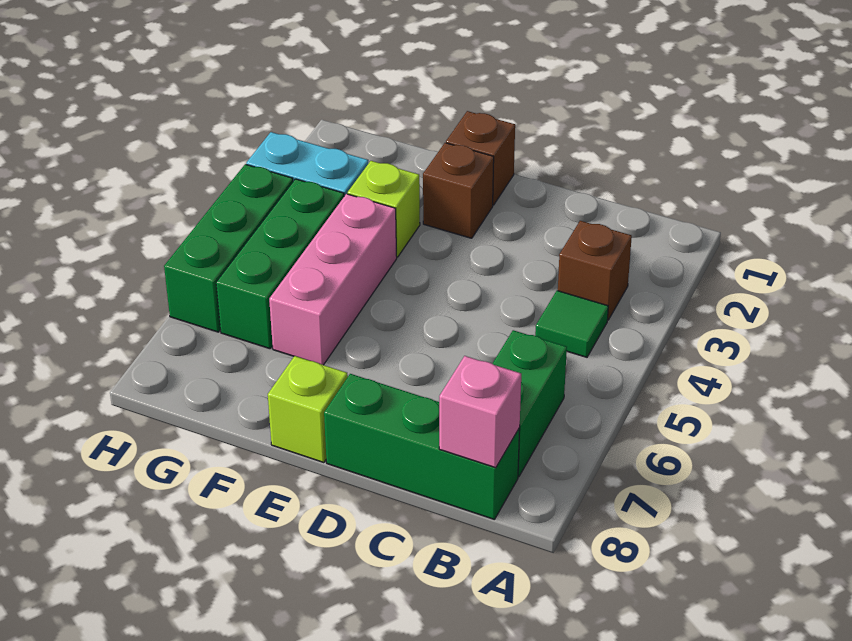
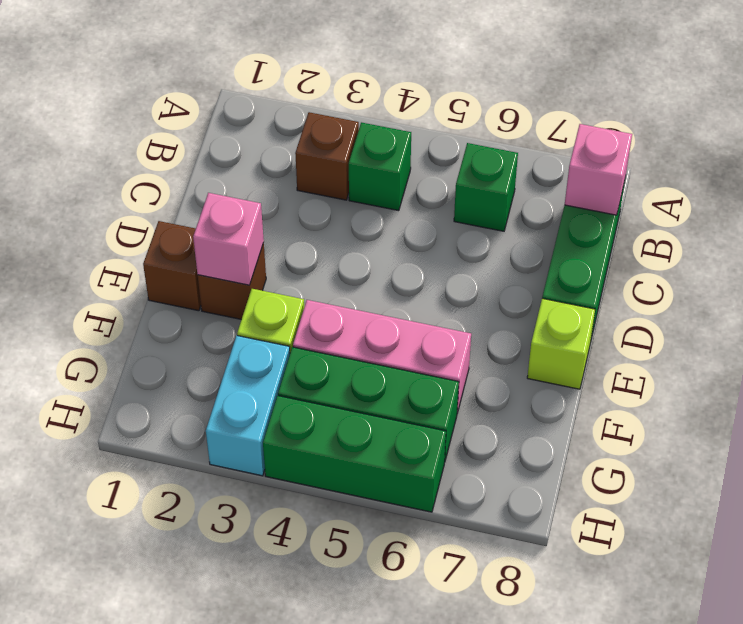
green tile B4 level 1 -> green brick B4 level 1
green brick B6:B7 level 1 -> green brick B6 level 1
none -> pink brick E2 level 2

